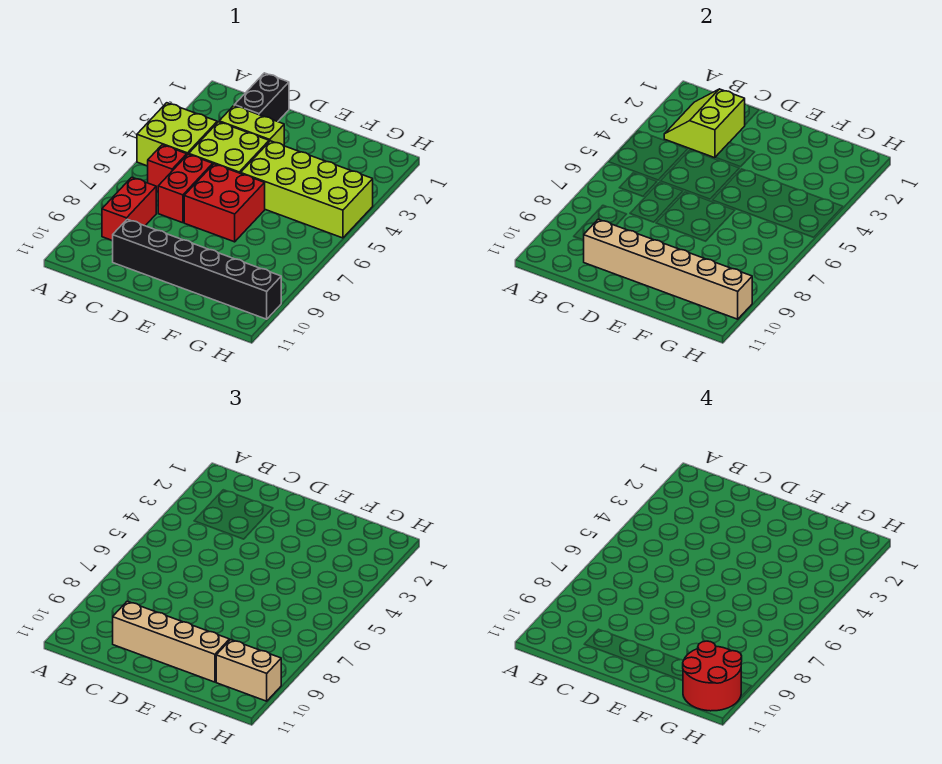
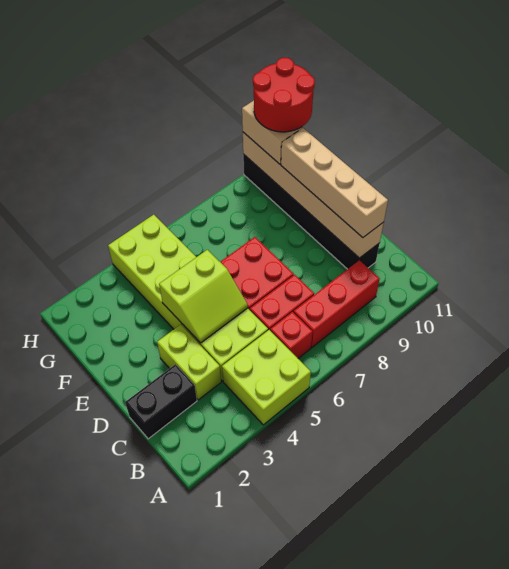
lime slope B2:C3 level 2 top C -> lime slope D4:E5 level 2 top E
red brick B8:B9 level 1 -> red brick B7:B9 level 1

